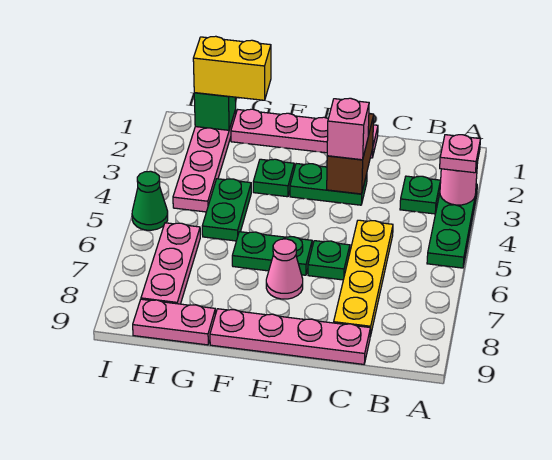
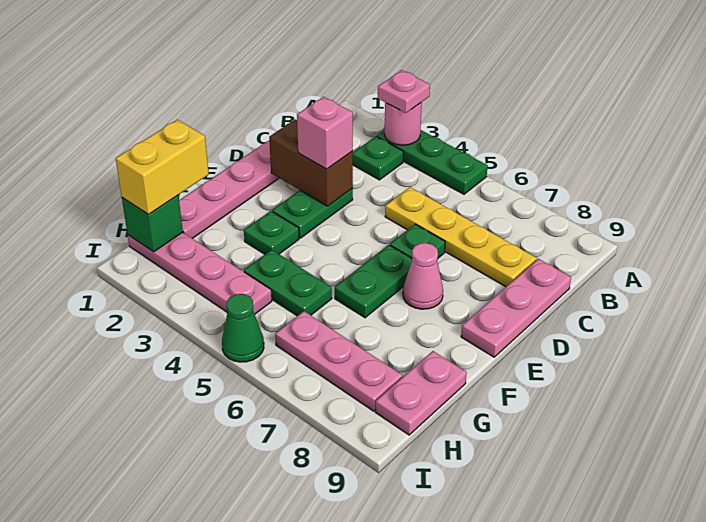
pink plate C9:F9 level 1 -> pink plate C9:E9 level 1

